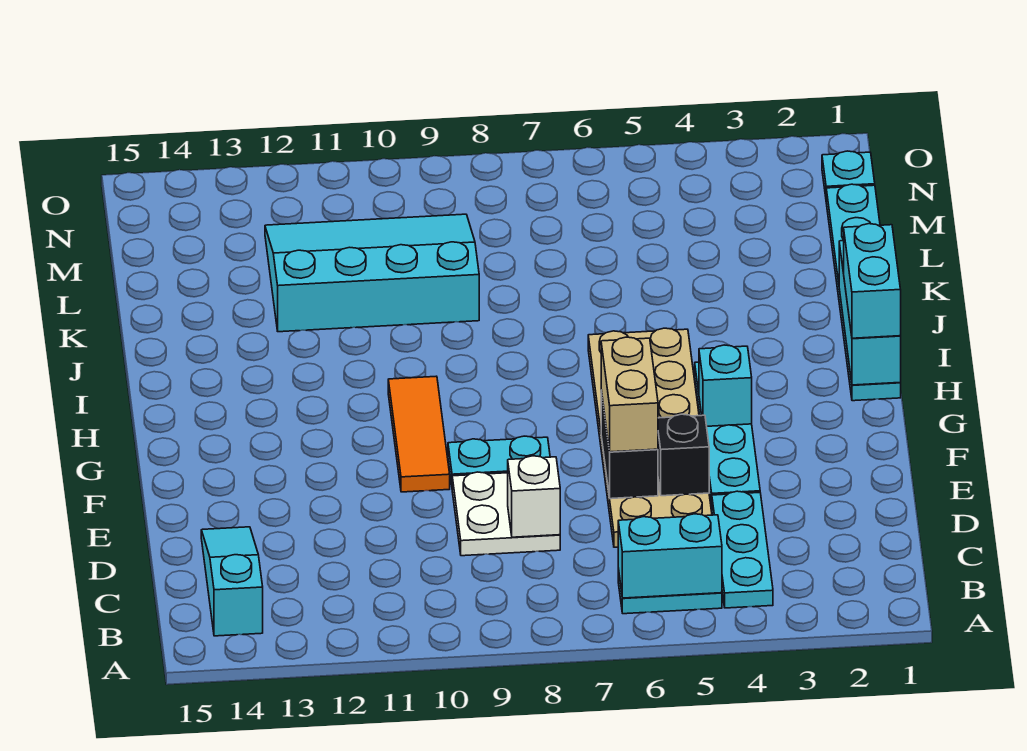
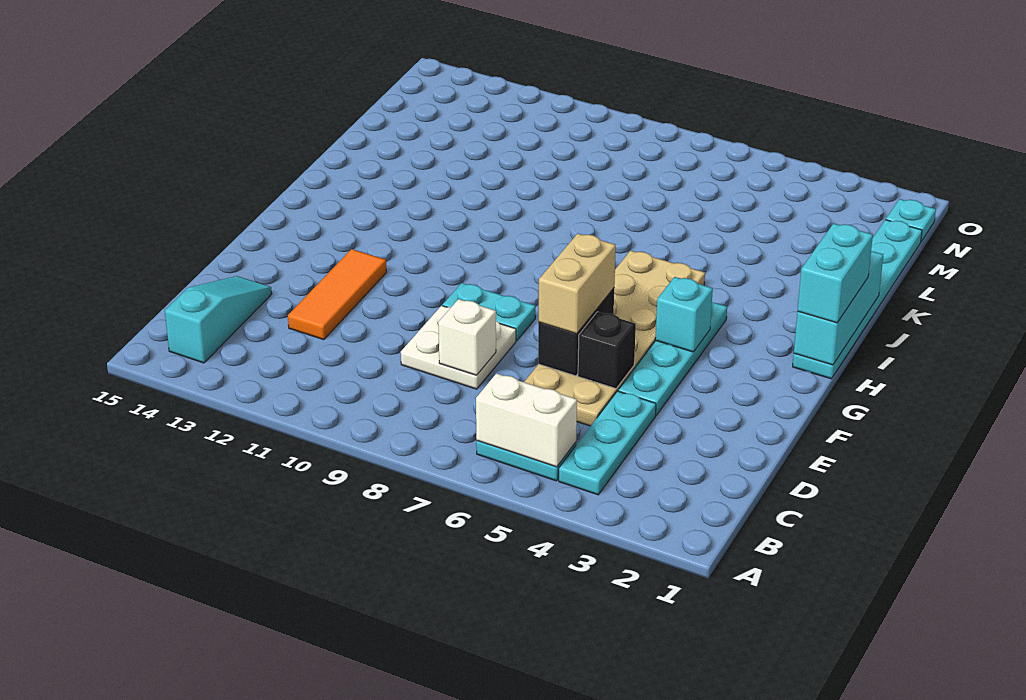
cyan brick B5:B6 level 2 -> white brick B5:B6 level 2
orange tile F10:H10 level 1 -> orange tile D12:F12 level 1
cyan slope K9:M12 level 1 top K -> none

